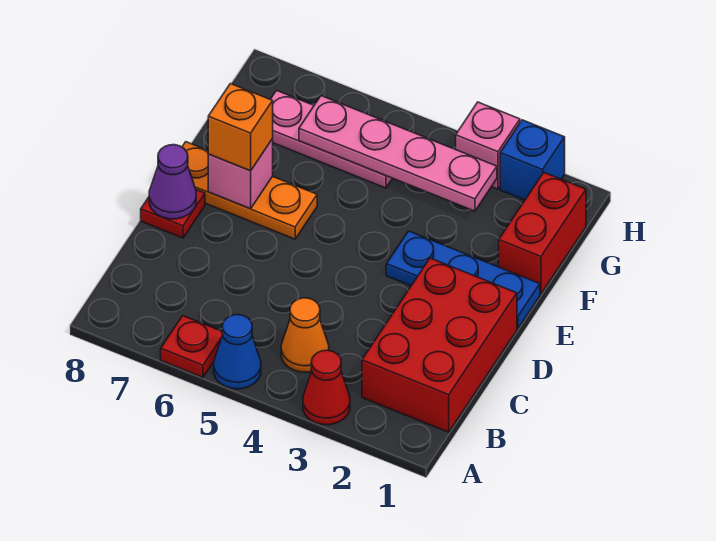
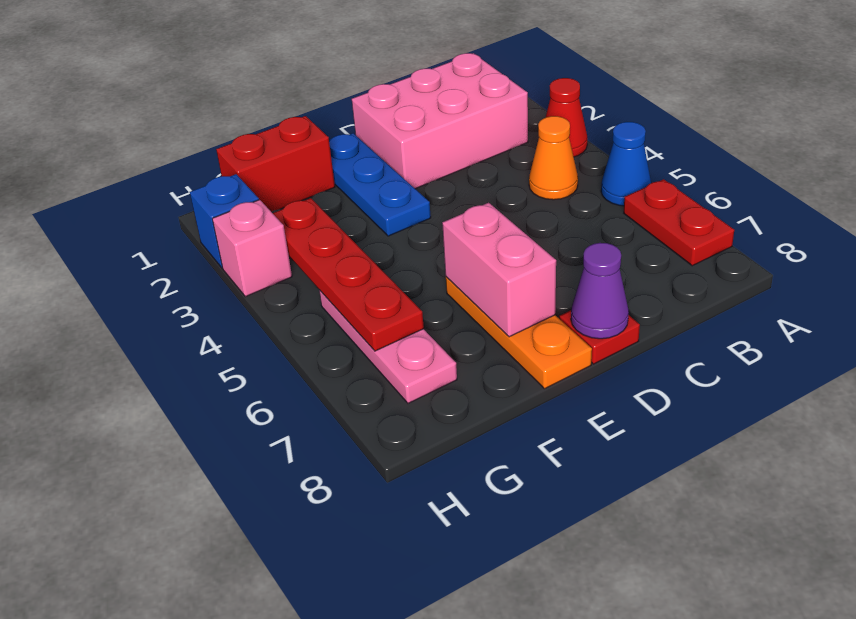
red plate A6 level 1 -> red plate A6:A7 level 1
red brick B1:D2 level 1 -> pink brick B1:D2 level 1
pink brick E7 level 2 -> pink brick E6:E7 level 2
orange brick E7 level 3 -> none
pink plate G3:G6 level 2 -> red plate G3:G6 level 2

